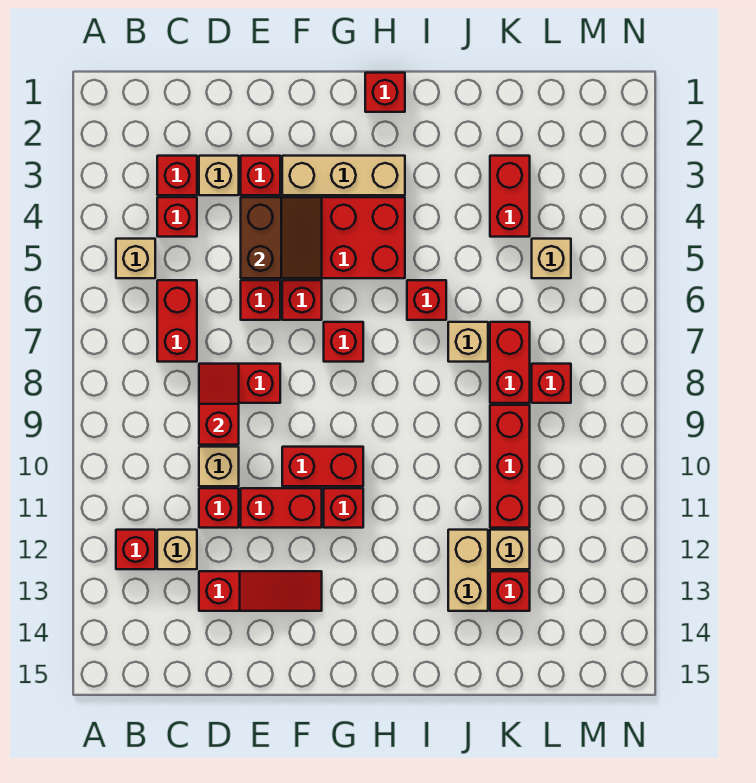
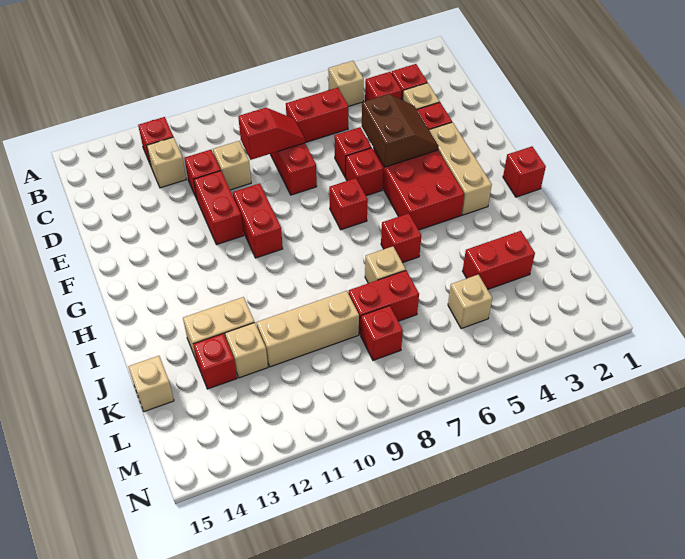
red slope D13:F13 level 1 top D -> none
brown slope E4:F5 level 2 top E -> brown slope E4:F5 level 2 top 5
red brick G11 level 1 -> none
red brick K9:K11 level 1 -> tan brick K9:K11 level 1
none -> tan brick K15 level 1

